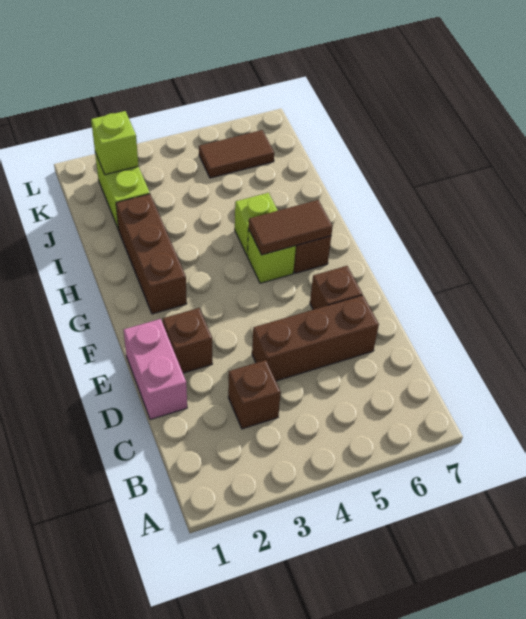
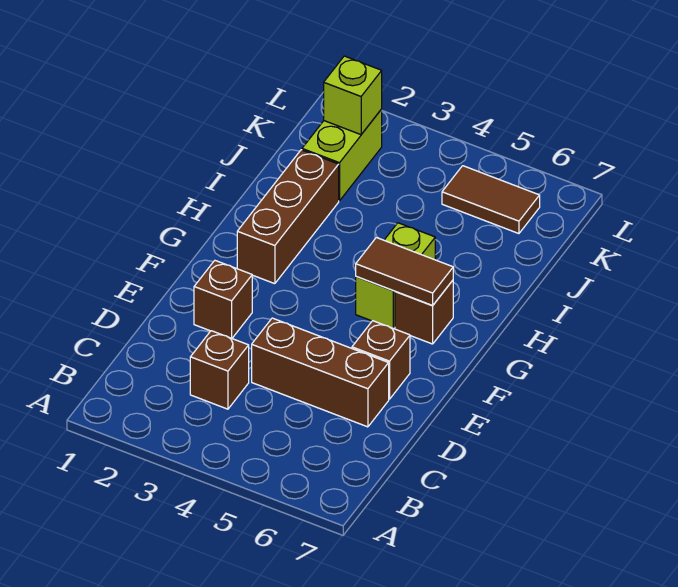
pink brick D1:E1 level 1 -> none

